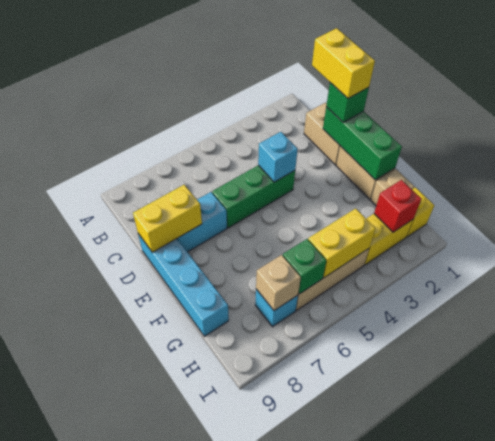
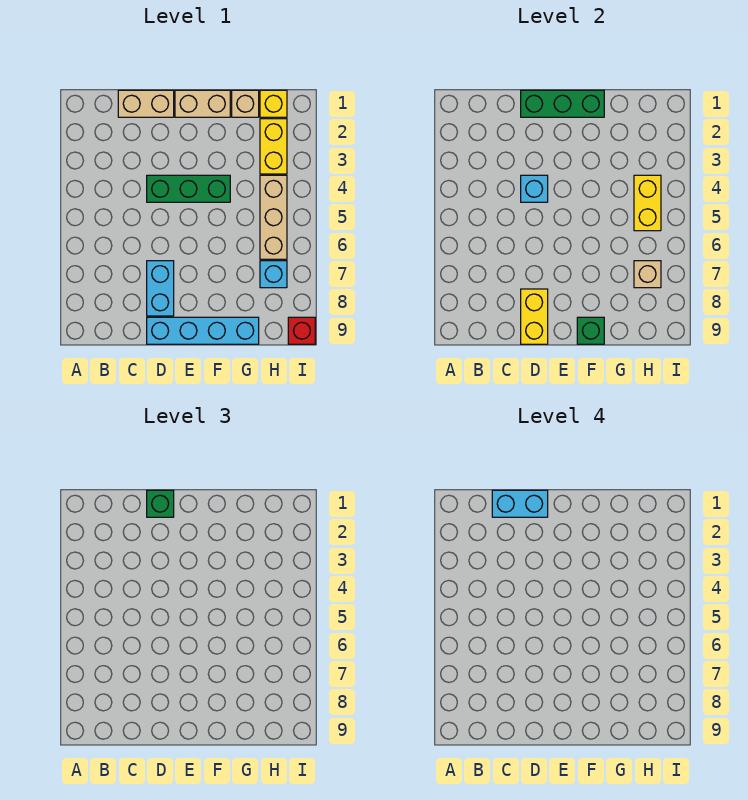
yellow brick C1:D1 level 4 -> cyan brick C1:D1 level 4
green brick D4:D6 level 1 -> green brick D4:F4 level 1
red brick H2 level 2 -> red brick I9 level 1
green brick H6 level 2 -> green brick F9 level 2

